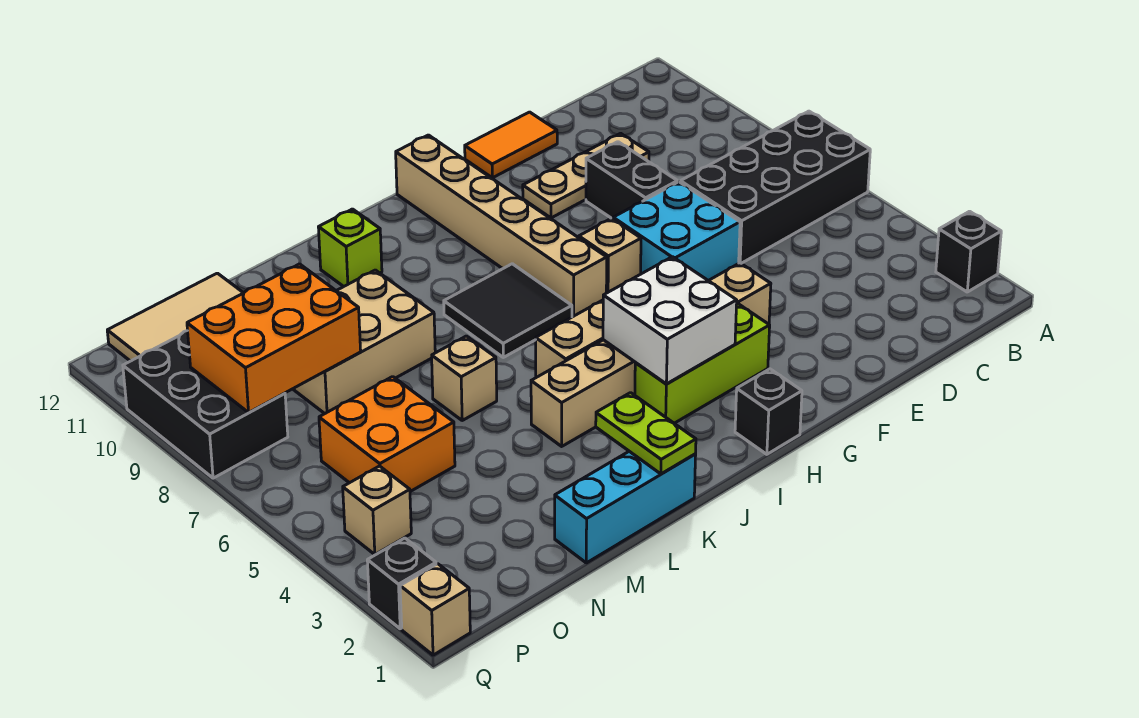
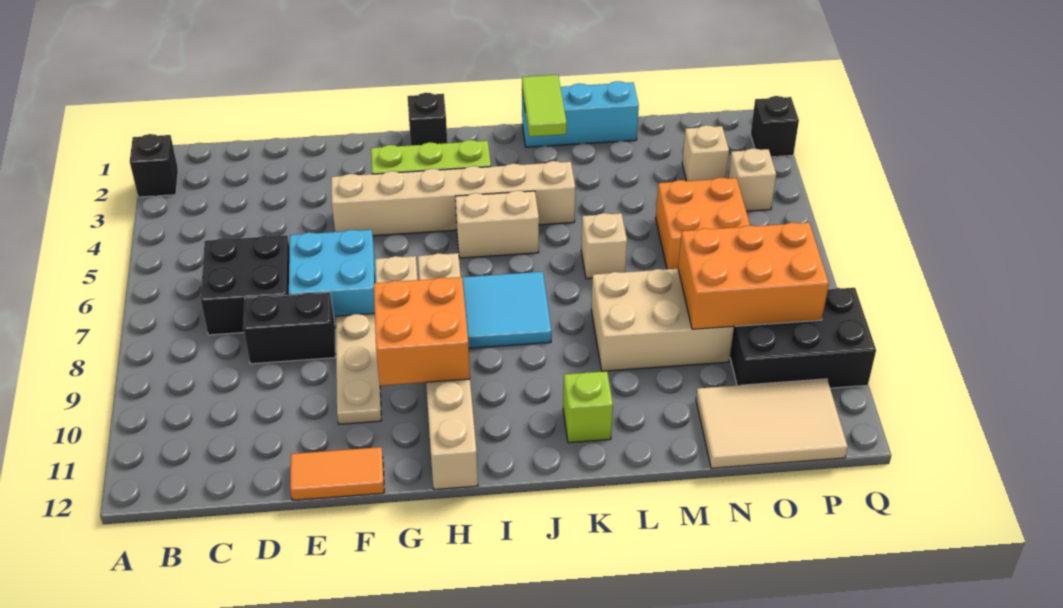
black brick A6:D7 level 1 -> black brick C6:D7 level 1
tan plate D10:F10 level 1 -> tan plate F8:F10 level 1
black brick E8:E9 level 1 -> black brick D8:E8 level 1
none -> orange brick G9:H10 level 2
white brick H3:I4 level 2 -> none
black tile I7:J8 level 1 -> cyan tile I7:J8 level 1
lime plate K1:K2 level 2 -> lime tile K1:K2 level 2
black brick P8:Q10 level 1 -> black brick O9:Q10 level 1
tan brick Q1 level 1 -> tan brick O3 level 1

